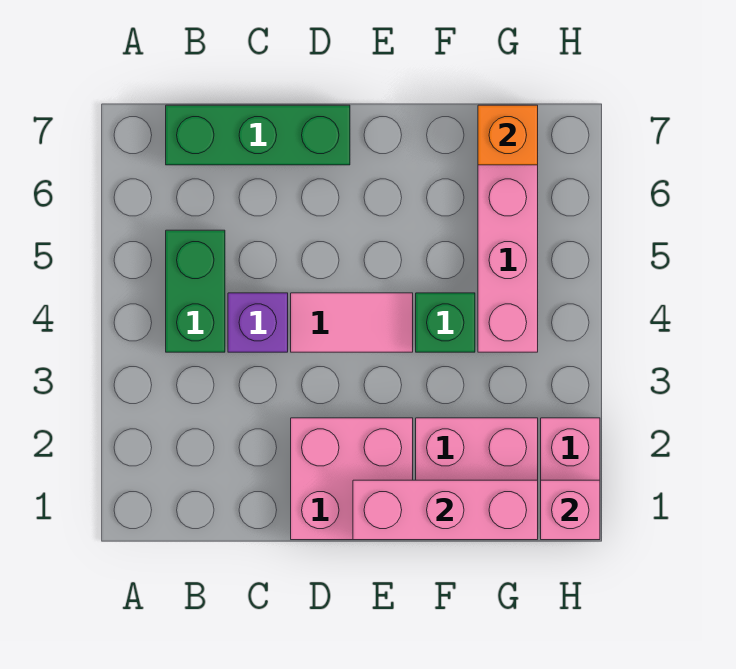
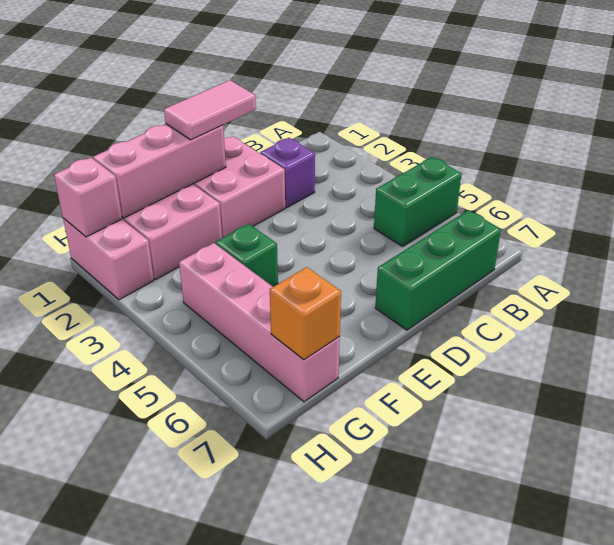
green brick B4:B5 level 1 -> green brick A5:B5 level 1
purple brick C4 level 1 -> purple brick C2 level 1
pink tile D4:E4 level 1 -> pink tile D1:E1 level 3

